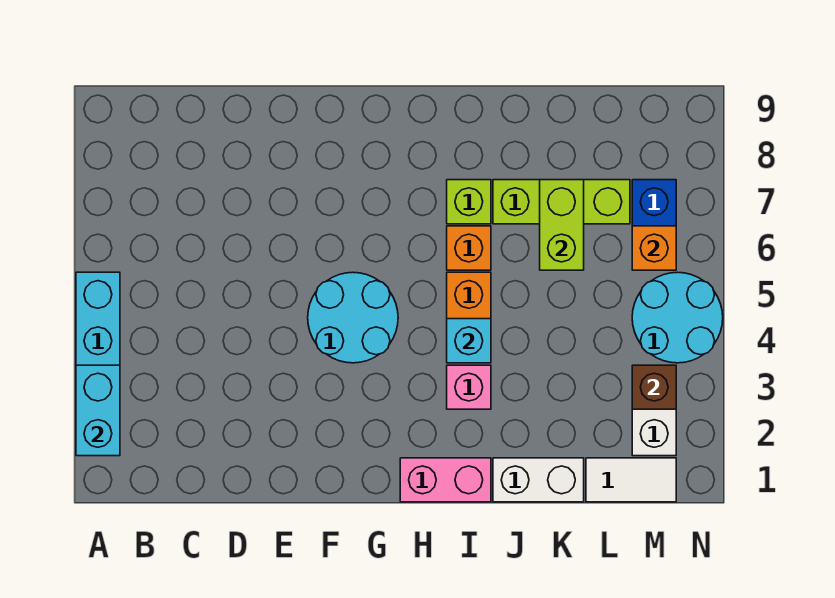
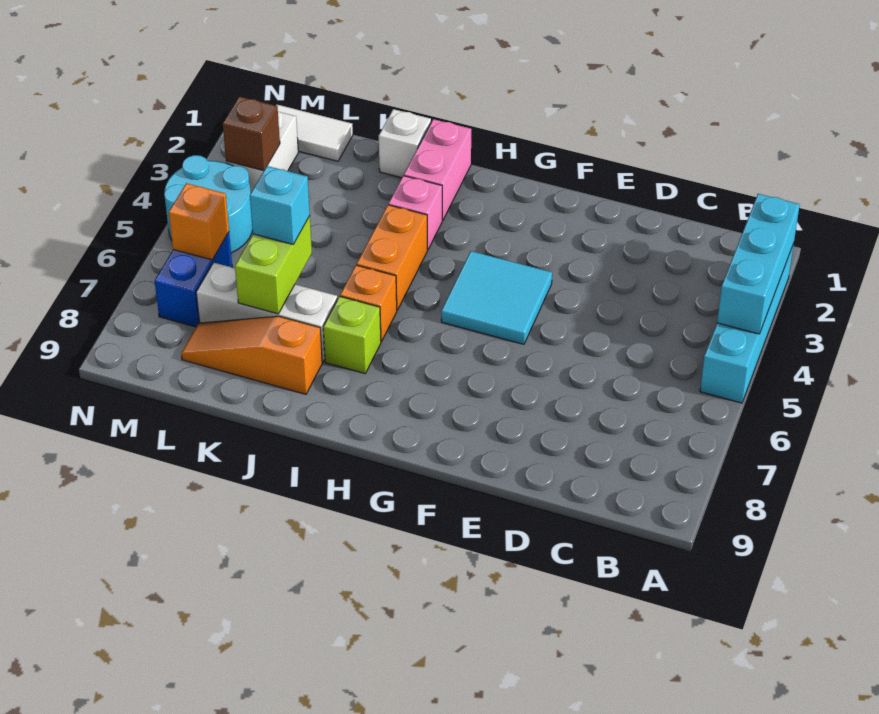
cyan brick A2:A3 level 2 -> cyan brick A2:A4 level 2
cyan round brick F4:G5 level 1 -> cyan tile F4:G5 level 1
pink brick H1:I1 level 1 -> pink brick I1:I2 level 1
cyan brick I4 level 2 -> cyan brick K6 level 3
white brick J1:K1 level 1 -> white brick J1 level 1
lime brick J7:L7 level 1 -> white brick J7:L7 level 1
none -> orange slope J8:L8 level 1 top J

